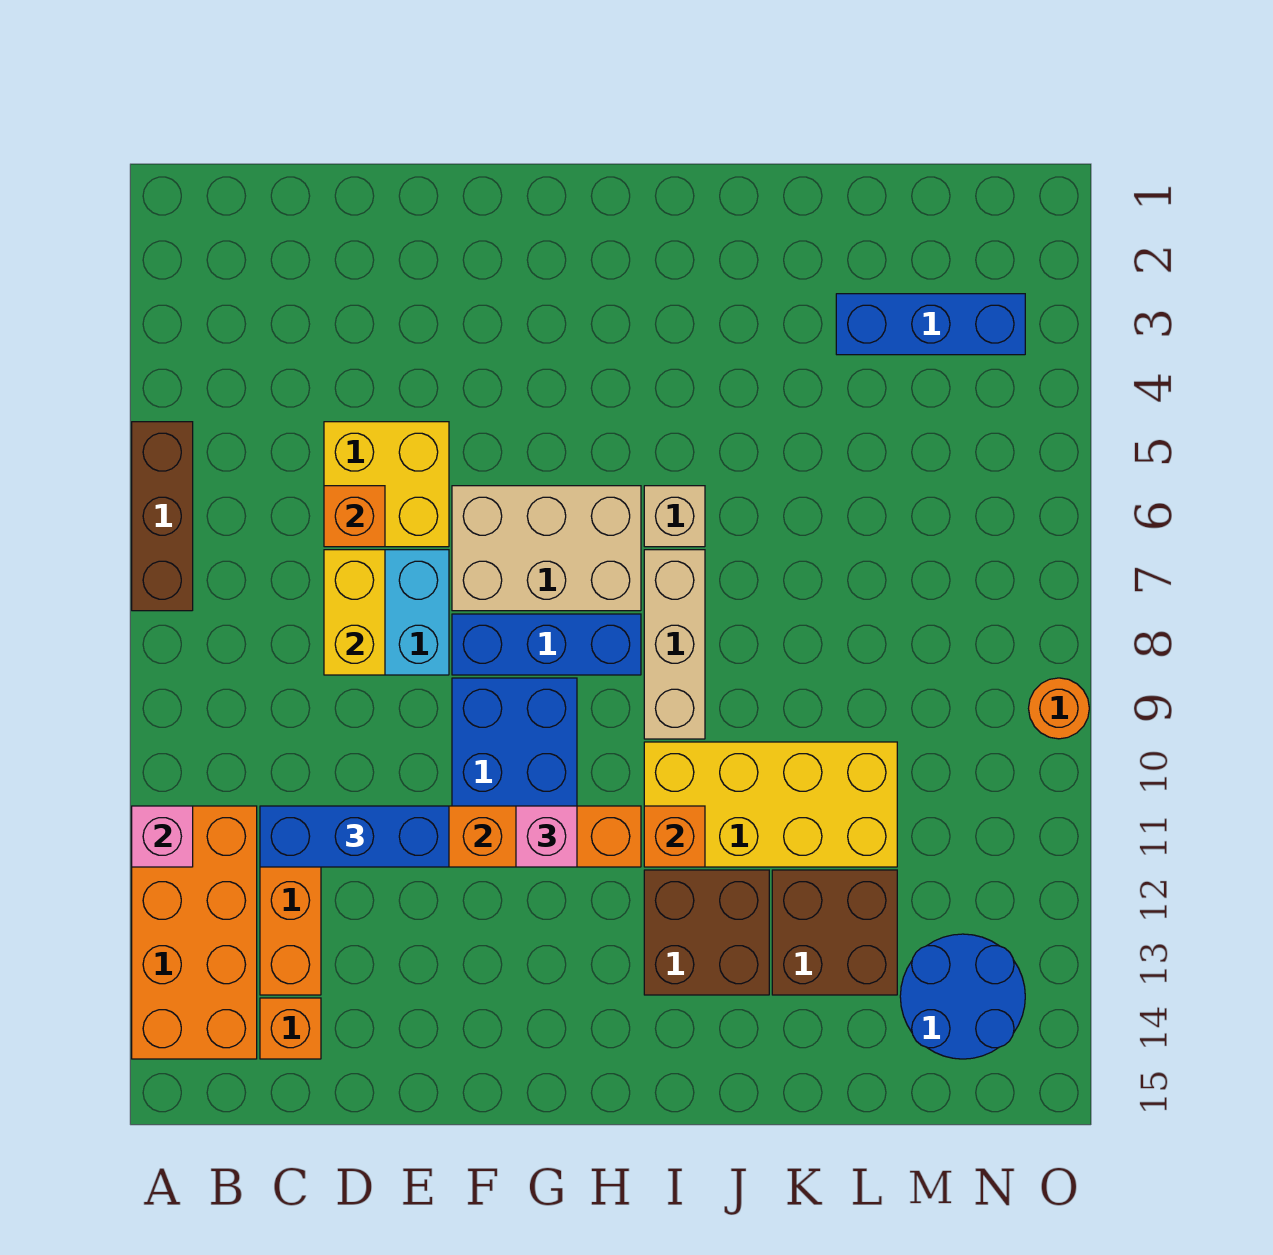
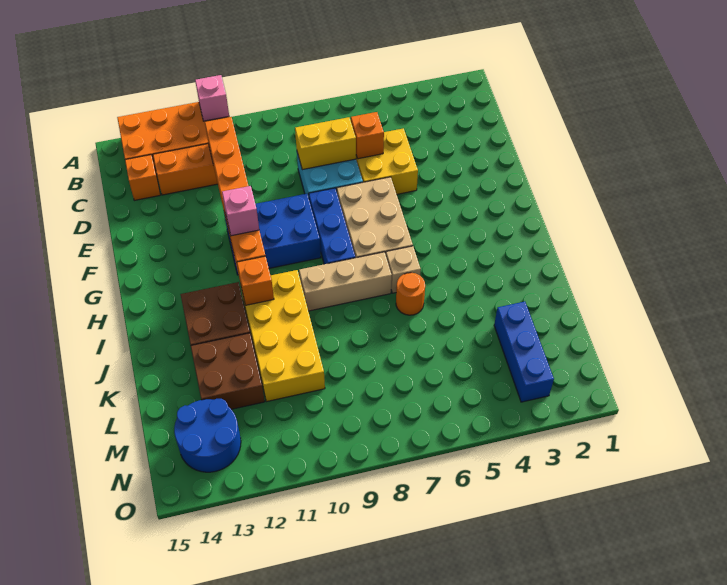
brown brick A5:A7 level 1 -> none
blue brick C11:E11 level 3 -> none
orange round brick O9 level 1 -> orange round brick J6 level 1

